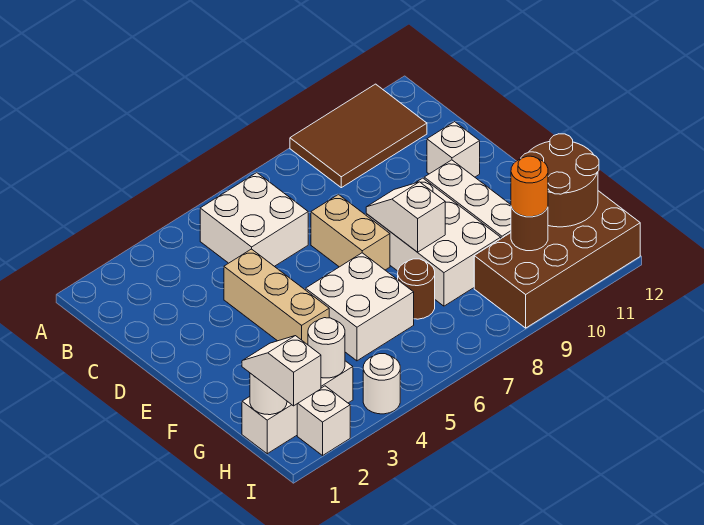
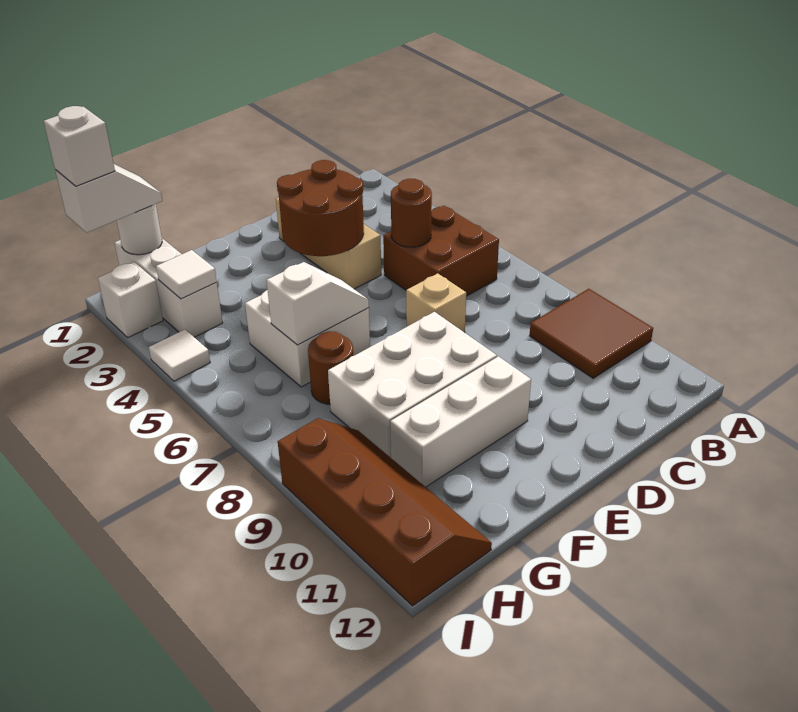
brown tile A9:B11 level 1 -> brown tile A9:B10 level 1
white brick B5:C6 level 1 -> brown brick B5:C6 level 1
tan brick D4:F4 level 1 -> tan brick D2:D4 level 1
tan brick D7:E7 level 1 -> tan brick D7 level 1
white brick D11 level 1 -> white brick I1 level 4
white slope E8:F8 level 2 top F -> white slope F6:G6 level 2 top G
brown round brick G11:H12 level 2 -> brown round brick D3:E4 level 2
white round brick H3 level 2 -> white tile H3 level 2
brown brick H9:I12 level 1 -> brown slope H9:I12 level 1 top I
brown round brick H10 level 2 -> brown round brick C5 level 2
orange round brick H10 level 3 -> none
white round brick I4 level 1 -> white tile I4 level 1

